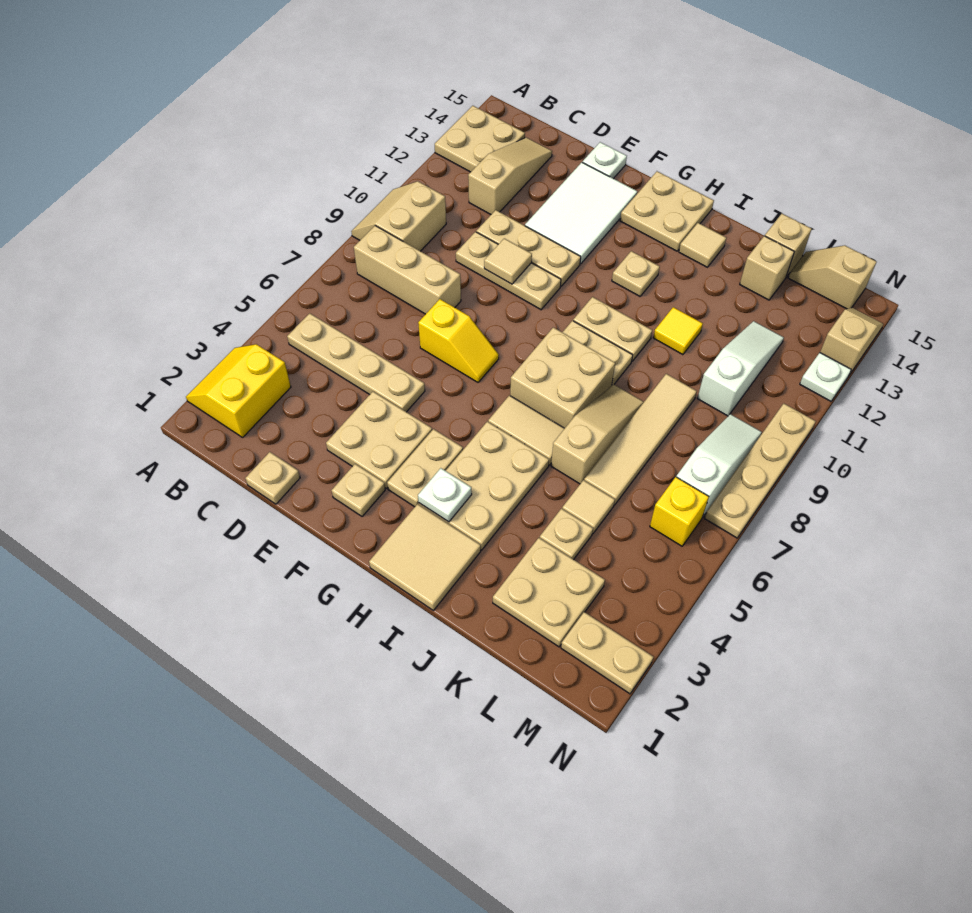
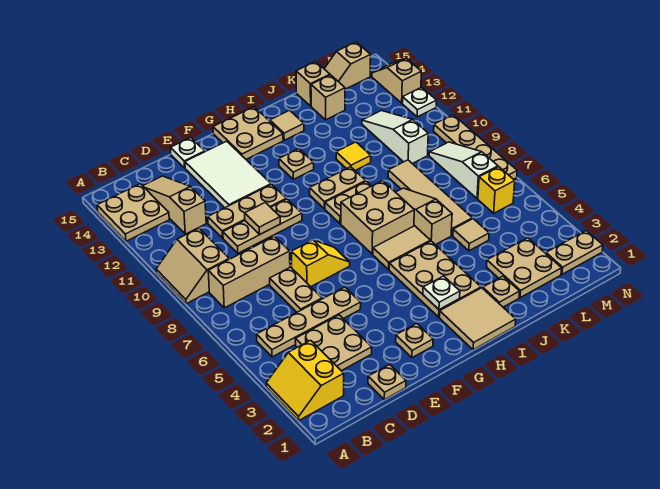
tan plate E3:F4 level 1 -> tan plate C3:D4 level 1
tan plate G3:G4 level 1 -> tan plate D6:D7 level 1
tan plate K4 level 1 -> tan plate J2 level 1

